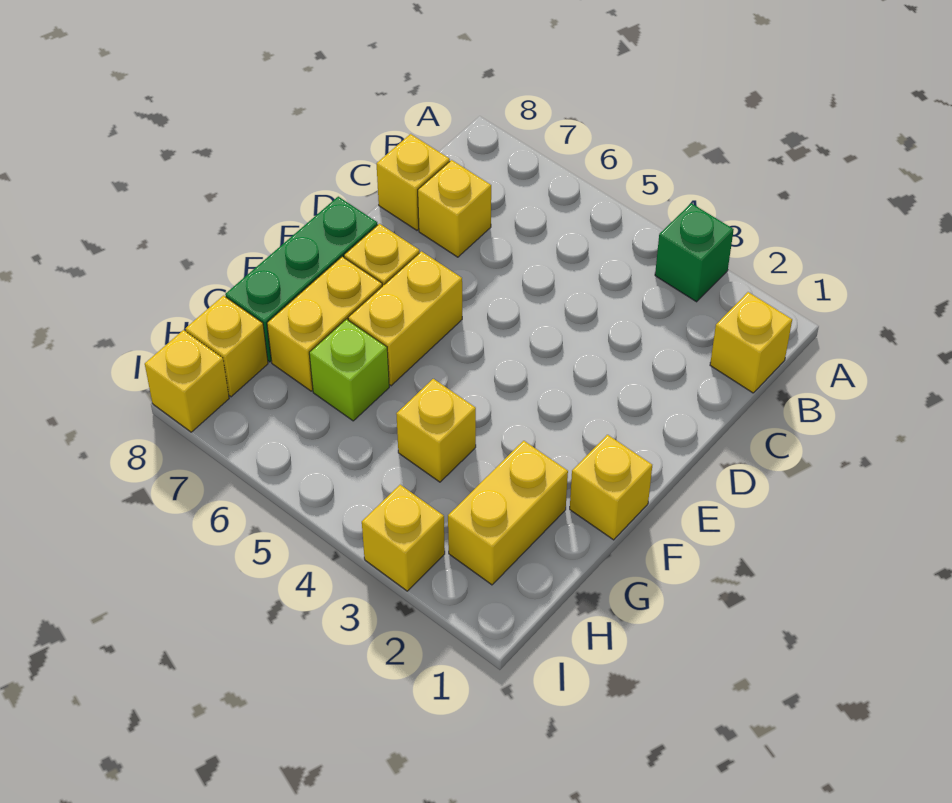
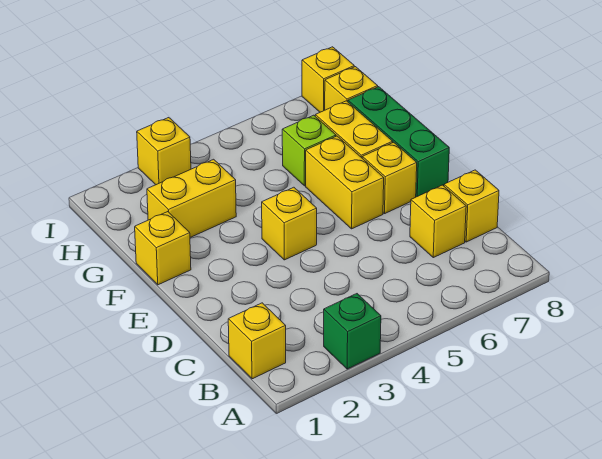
yellow brick G2:H2 level 1 -> yellow brick G2:G3 level 1
yellow brick G4 level 1 -> yellow brick E4 level 1

